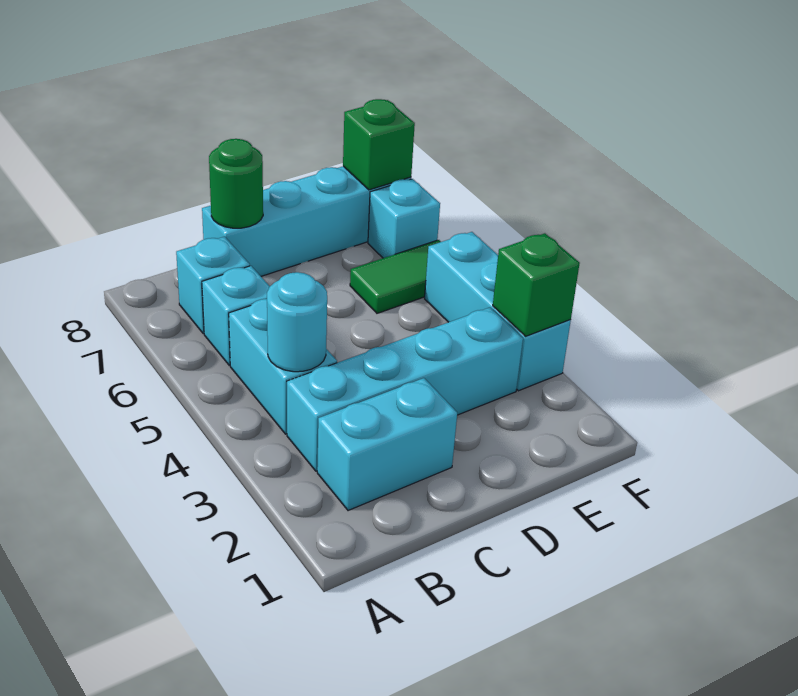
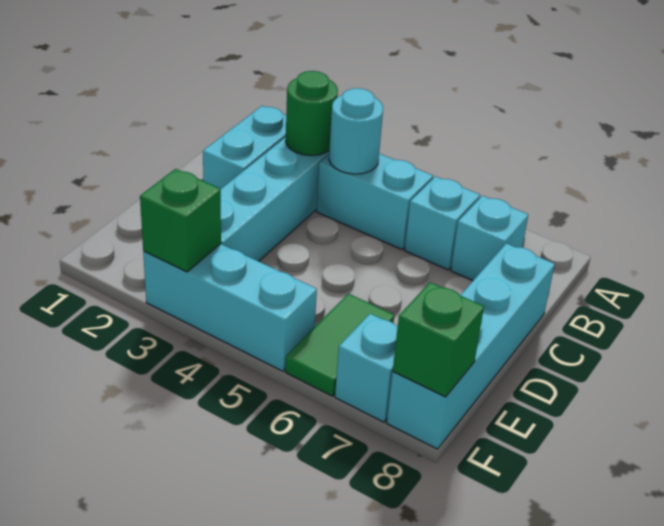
green round brick C8 level 2 -> green round brick B3 level 2

